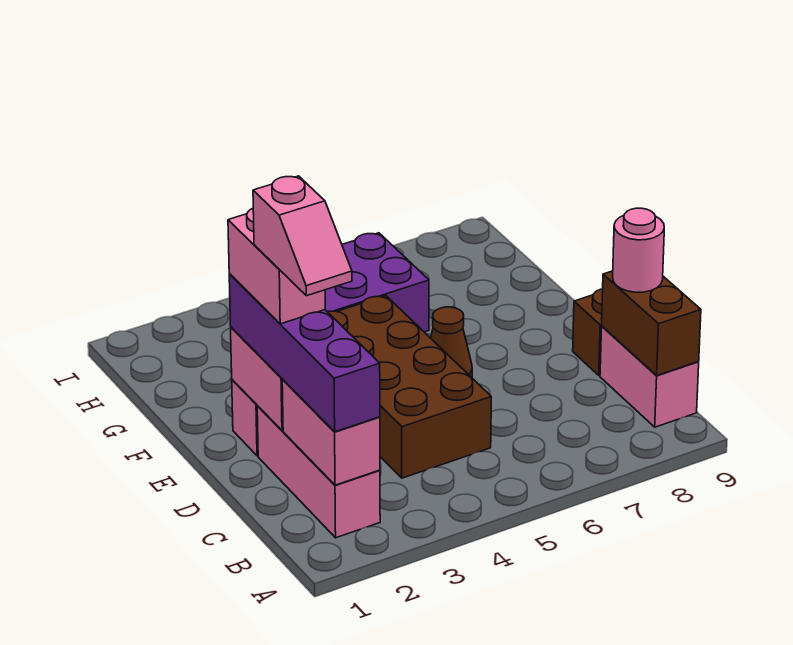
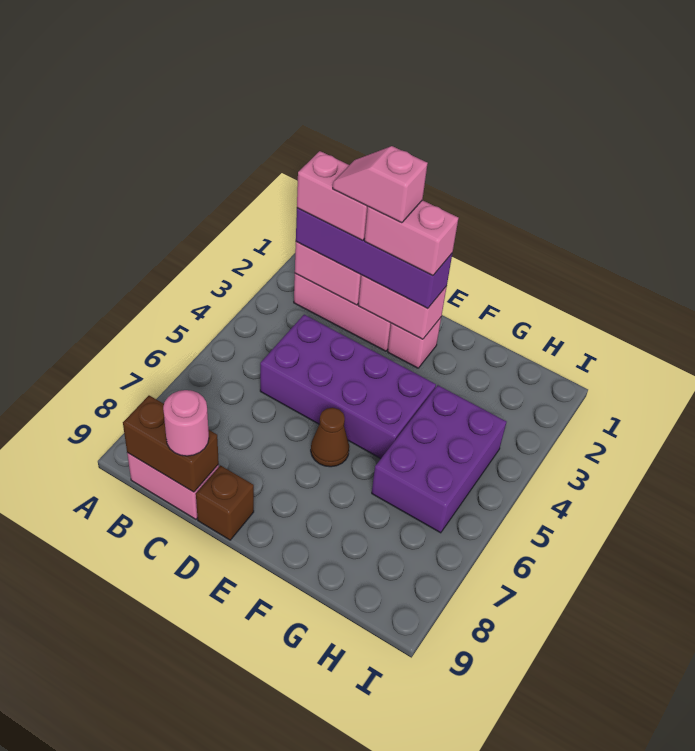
none -> pink brick B2:C2 level 4
brown brick C4:F5 level 1 -> purple brick C4:F5 level 1

